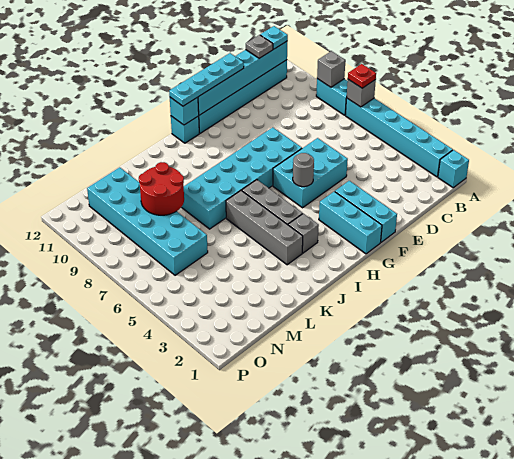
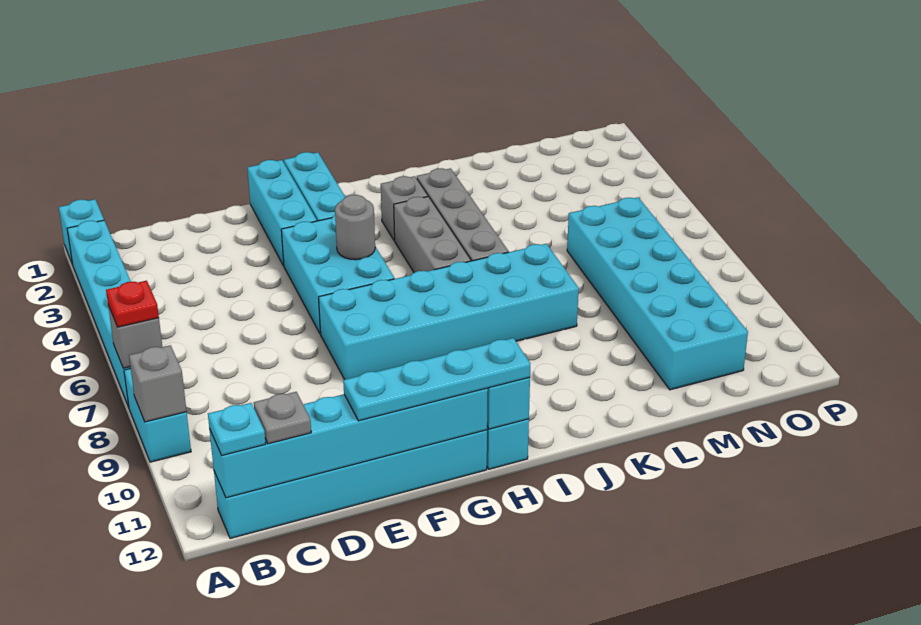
cyan brick E5:G6 level 1 -> cyan brick F4:G6 level 1
red round brick L8:M9 level 2 -> none

